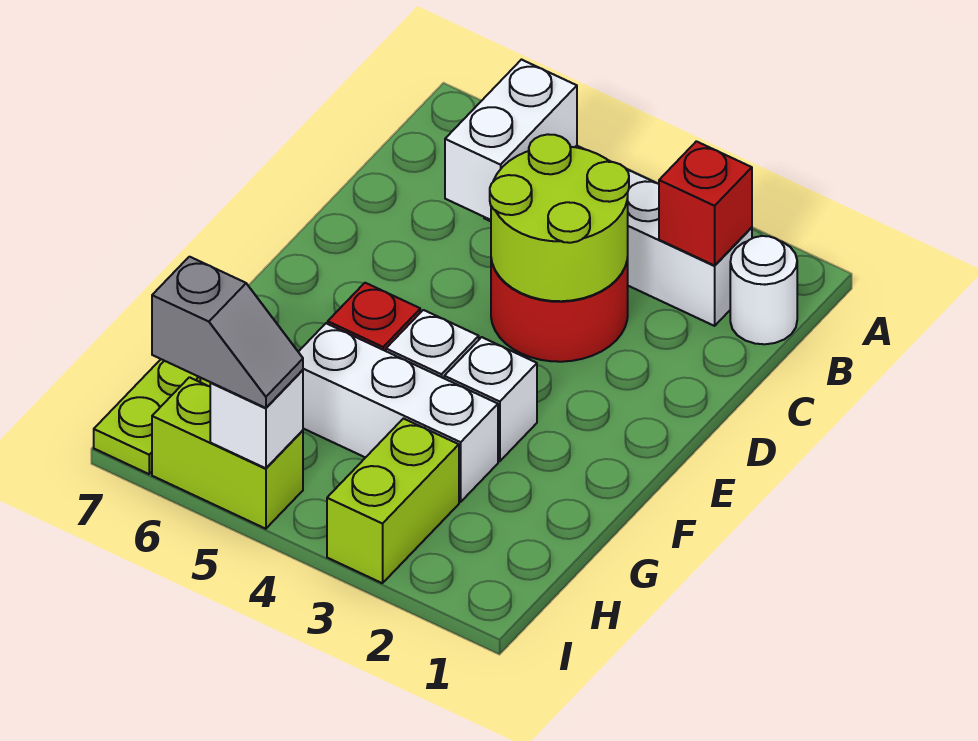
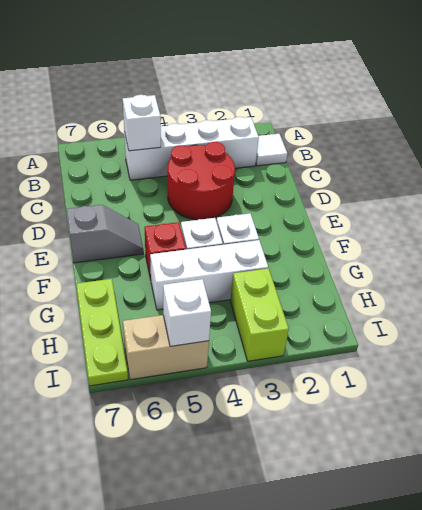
white round brick B1 level 1 -> white tile B1 level 1
red brick B2 level 2 -> none
white brick B5:C5 level 2 -> white brick B5 level 2
lime round brick C3:D4 level 2 -> none
lime brick I5:I6 level 1 -> tan brick I5:I6 level 1
grey slope I5:I6 level 3 top 6 -> grey slope E6:E7 level 1 top 7

